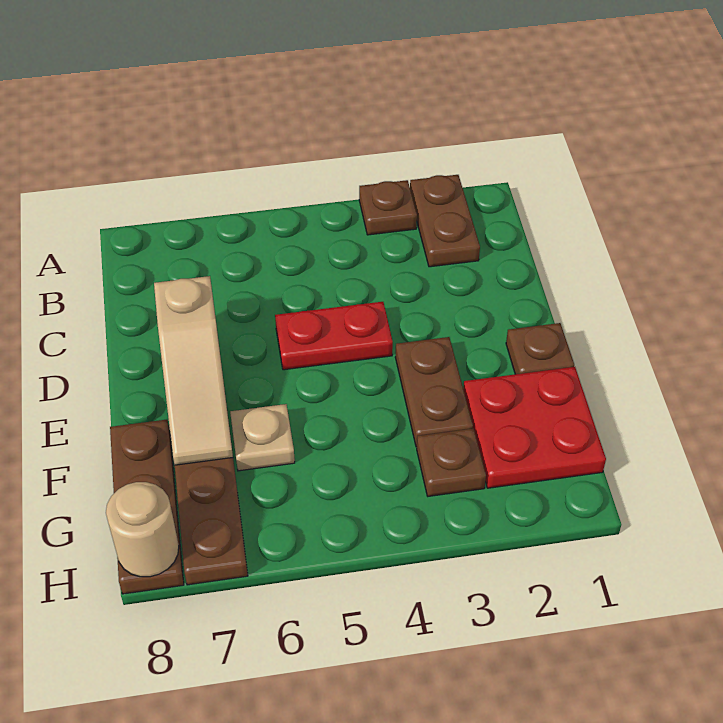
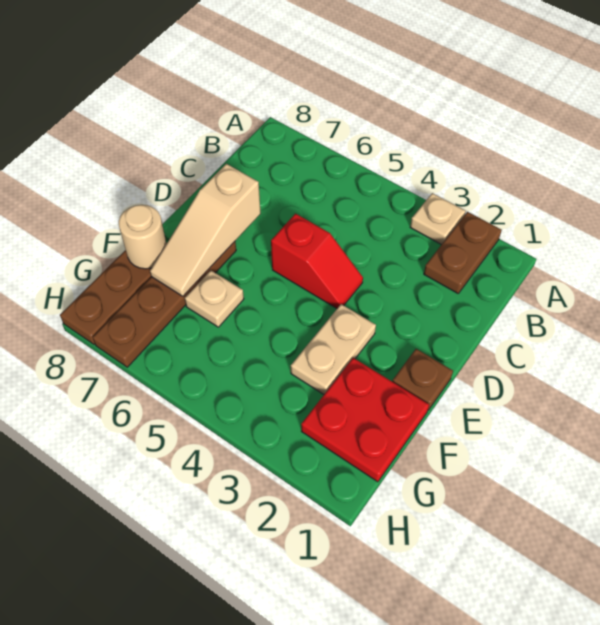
brown plate A3 level 1 -> tan plate A3 level 1
red plate D4:D5 level 1 -> red slope D4:D5 level 1 top 5
brown plate E3:F3 level 1 -> tan plate E3:F3 level 1
brown plate G3 level 1 -> none
tan round brick H8 level 2 -> tan round brick F8 level 2

